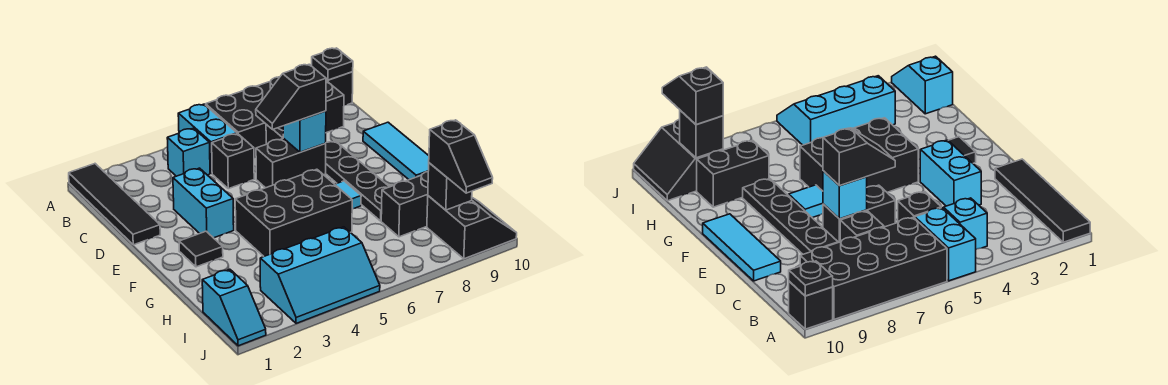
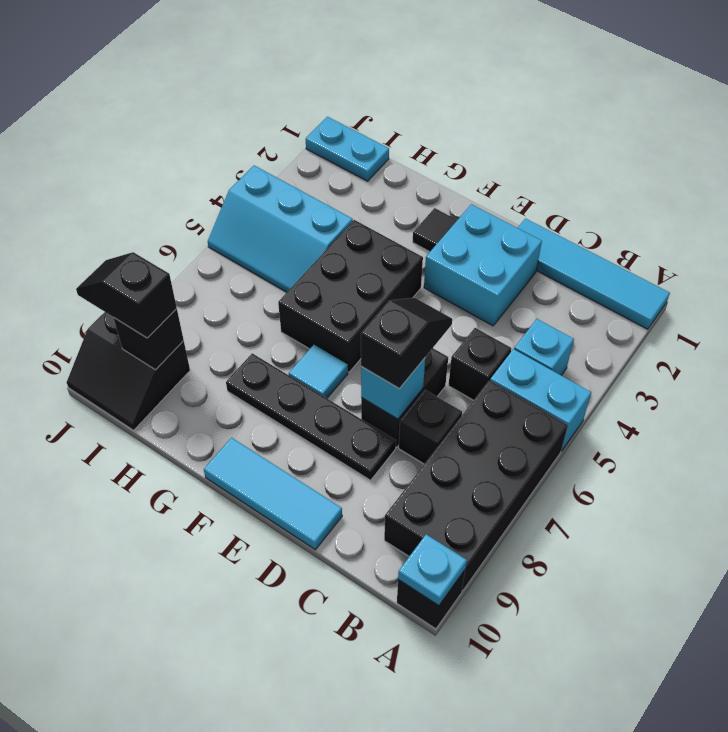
black tile A1:D1 level 1 -> cyan tile A1:D1 level 1
black plate A10 level 2 -> cyan plate A10 level 2
cyan brick D3:E3 level 1 -> cyan brick D2:E3 level 1
black brick H8:H9 level 1 -> none
cyan slope I1:J1 level 1 top I -> cyan plate I1:J1 level 1
cyan slope I3:J5 level 1 top I -> cyan slope H4:J5 level 1 top 4

